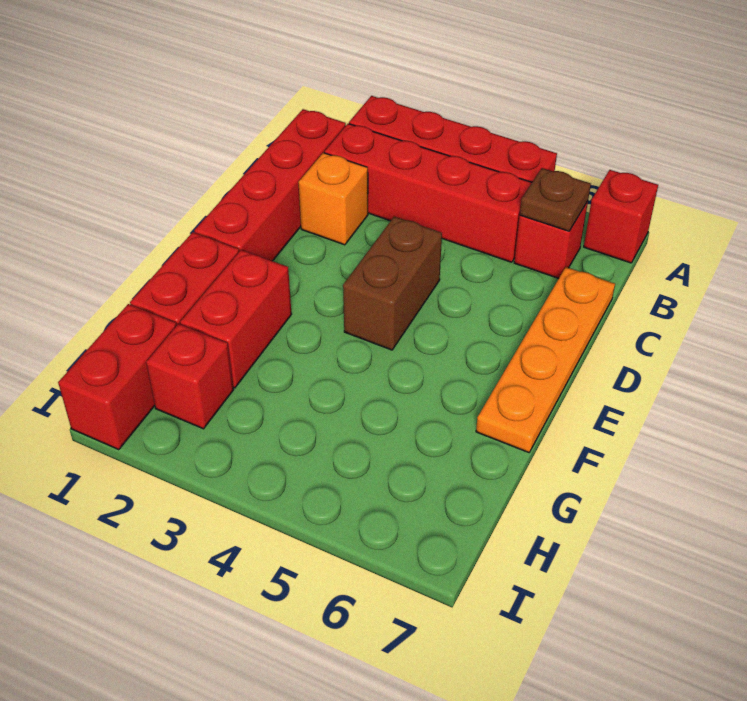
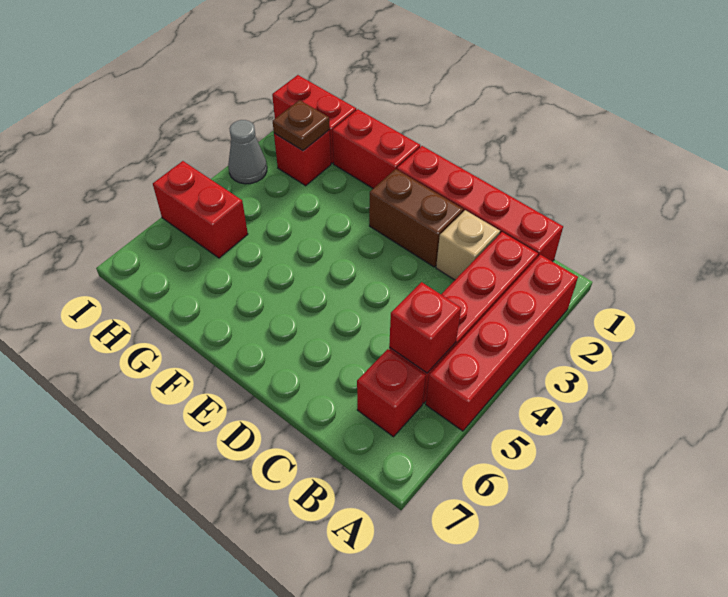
red brick A7 level 1 -> red brick B5 level 2
brown plate B6 level 2 -> brown plate H2 level 2
orange brick C2 level 1 -> tan brick C2 level 1
orange plate C7:F7 level 1 -> none
brown brick D4:E4 level 1 -> brown brick D2:E2 level 1
red brick F2:G2 level 1 -> red brick H5:I5 level 1
none -> grey cone I3 level 1

